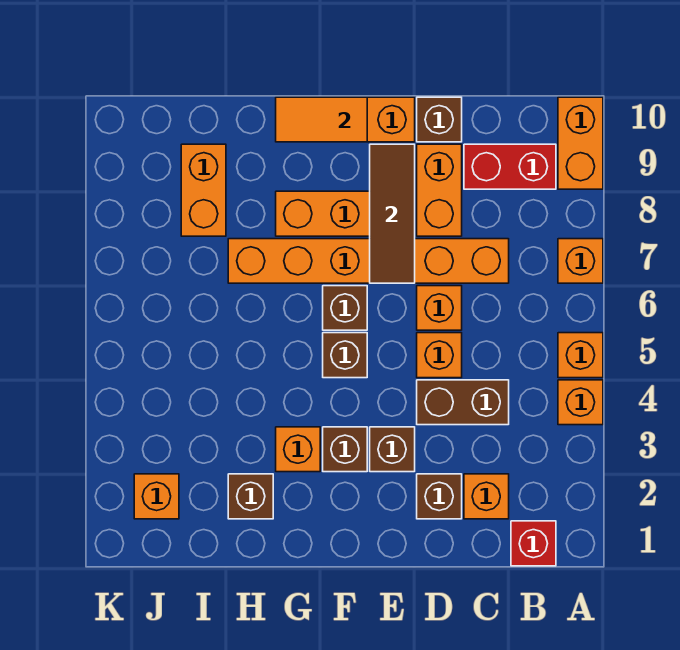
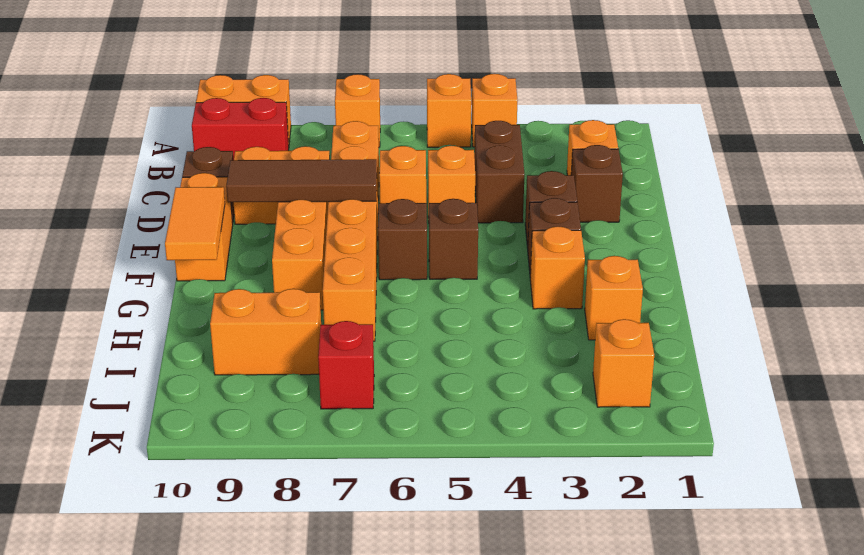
red brick B1 level 1 -> red brick J7 level 1
red brick B9:C9 level 1 -> red brick B9:B10 level 1
brown brick H2 level 1 -> orange brick H2 level 1

